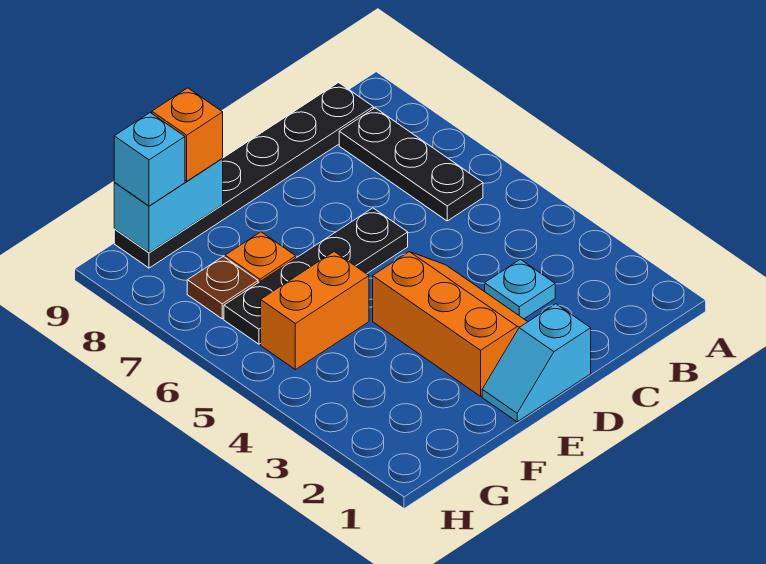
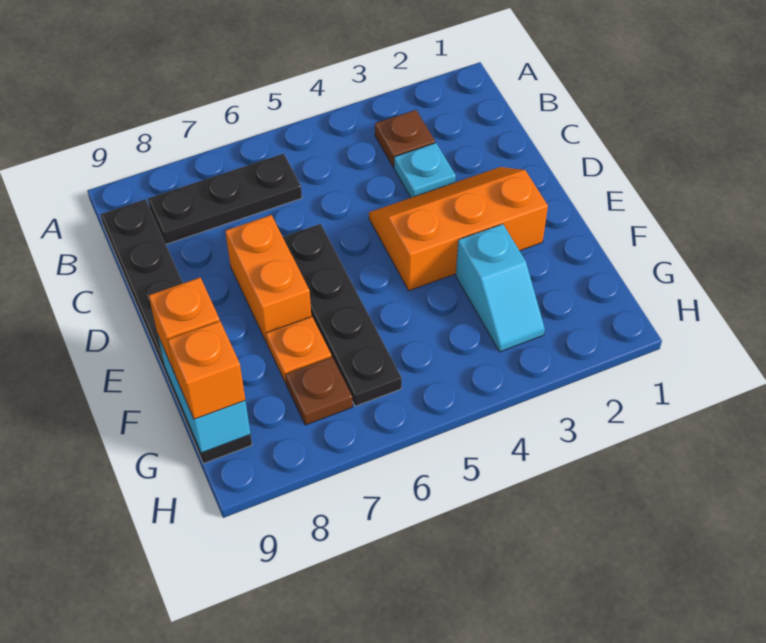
none -> brown plate B3 level 1
cyan slope D1:E1 level 1 top D -> cyan slope F3:G3 level 1 top F
orange brick F5:G5 level 1 -> orange brick D7:E7 level 1
cyan brick G9 level 3 -> orange brick G9 level 3

